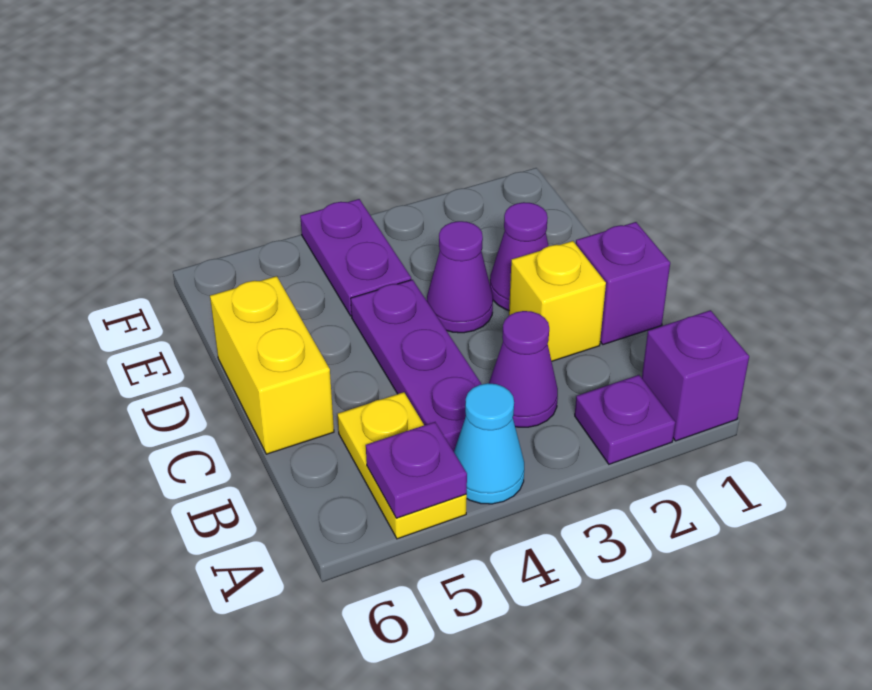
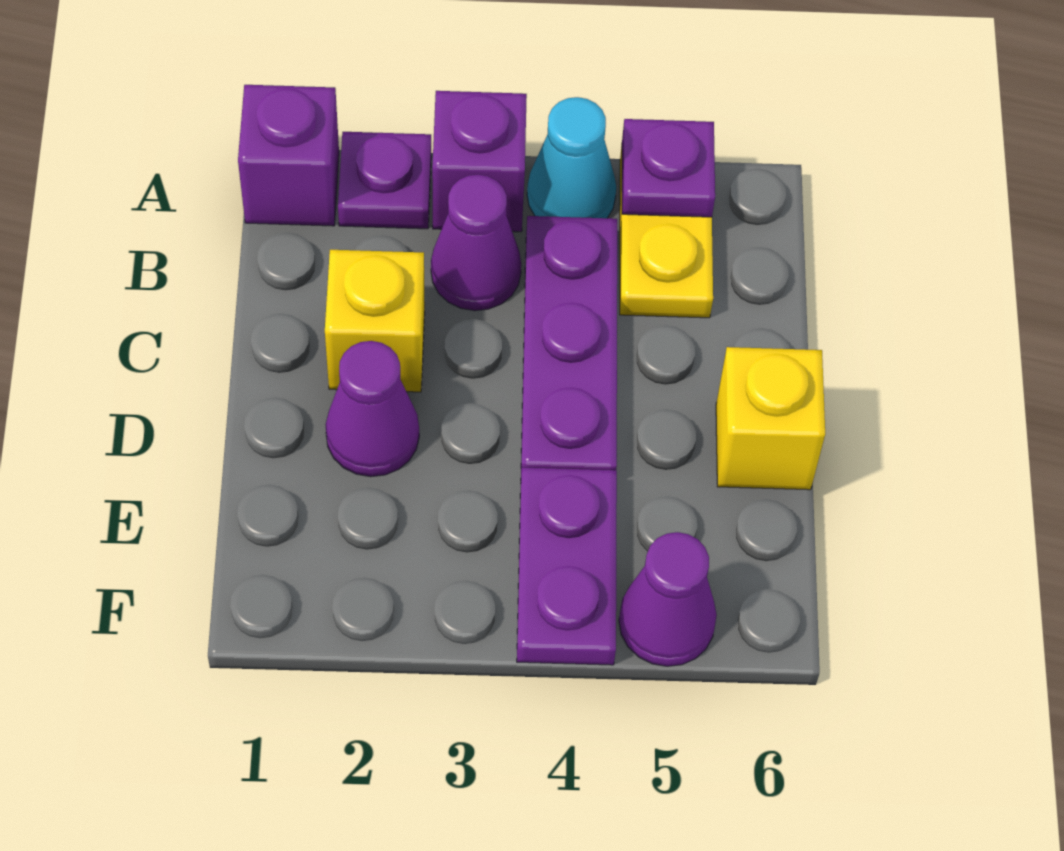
purple brick C1 level 1 -> purple brick A3 level 1
yellow brick C6:D6 level 1 -> yellow brick D6 level 1
purple cone D3 level 1 -> purple cone F5 level 1

